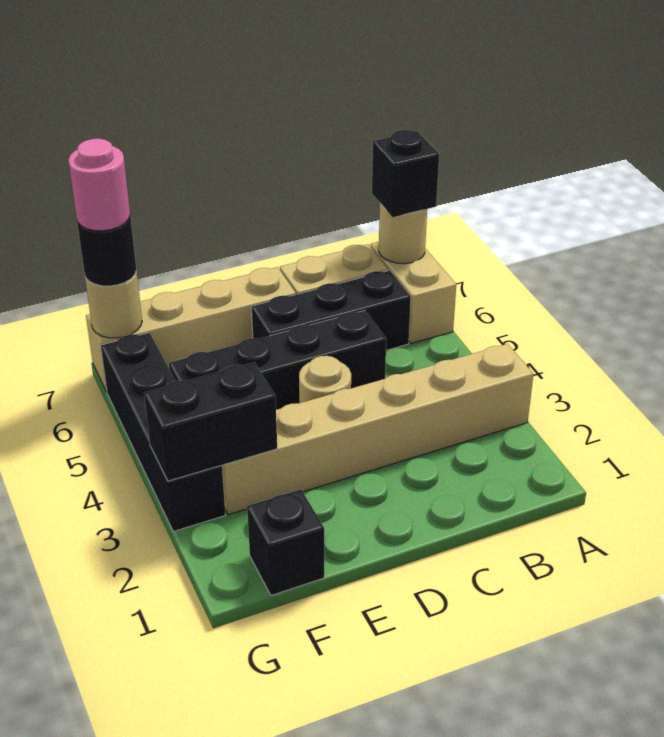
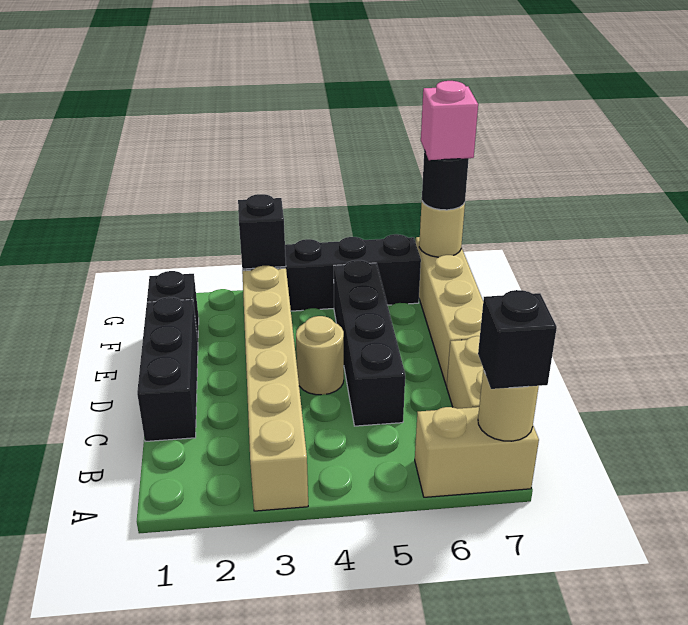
black brick B6:D6 level 1 -> black brick C1:E1 level 1
black brick F3:G3 level 2 -> black brick G3 level 2
pink round brick G7 level 4 -> pink brick G7 level 4

